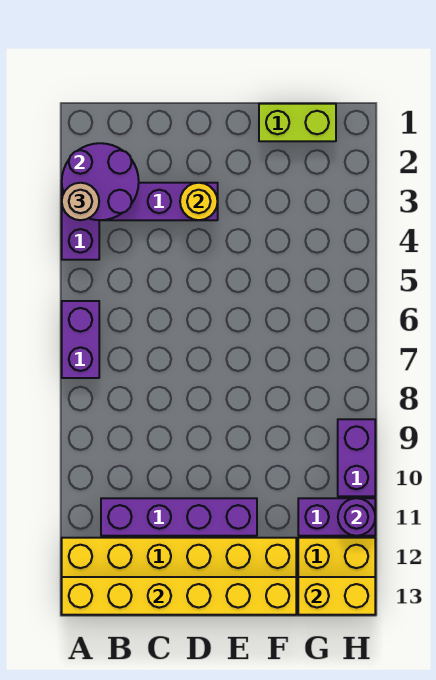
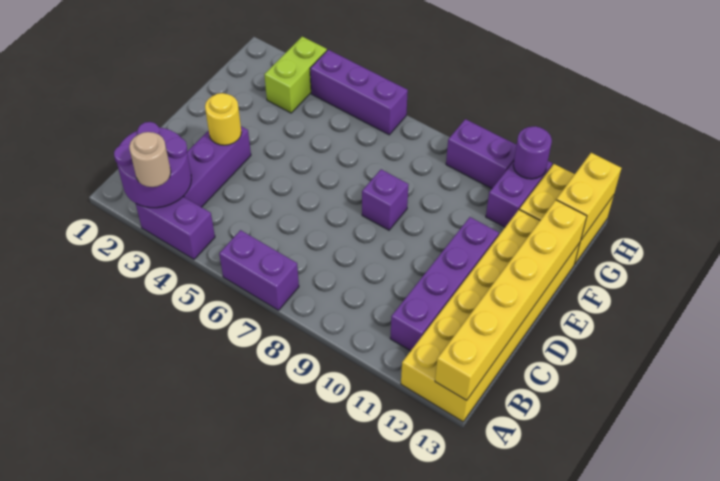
none -> purple brick E8 level 1
lime brick F1:G1 level 1 -> lime brick G3:H3 level 1
none -> purple brick H4:H6 level 1

